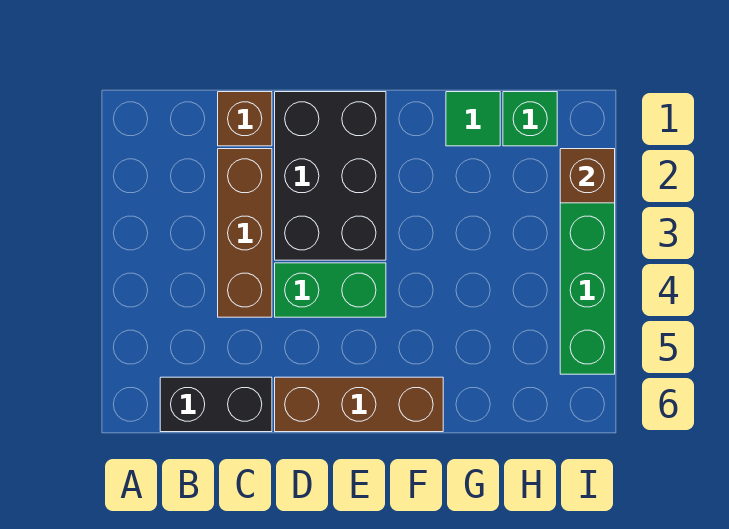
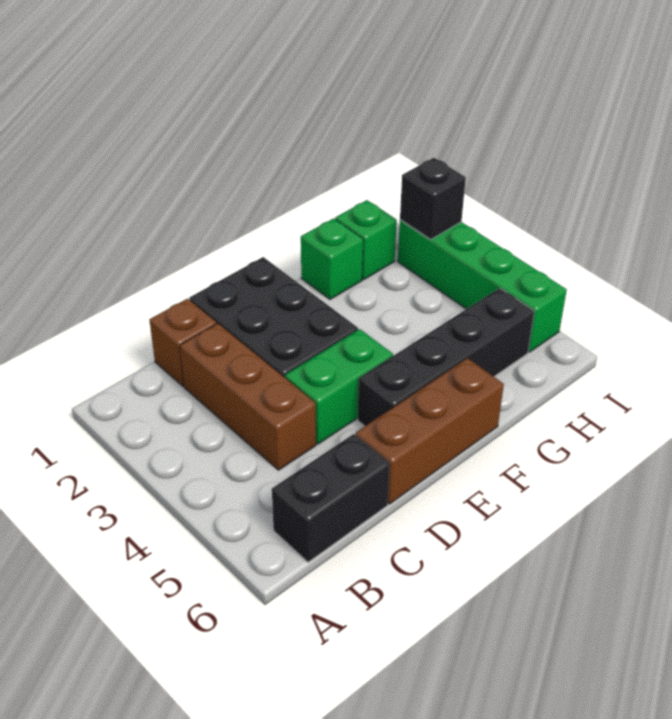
none -> black brick E5:H5 level 1
green tile G1 level 1 -> green brick G1 level 1
brown brick I2 level 2 -> black brick I2 level 2

